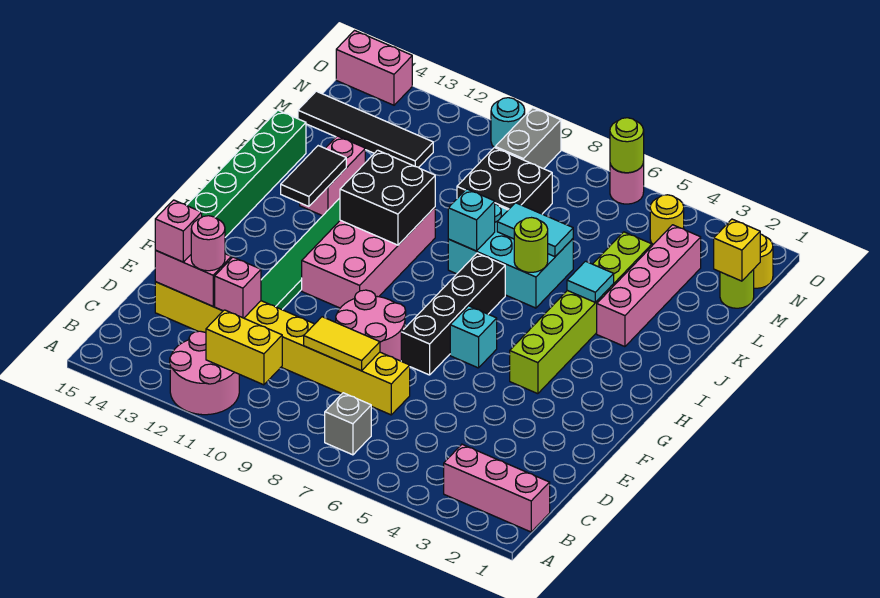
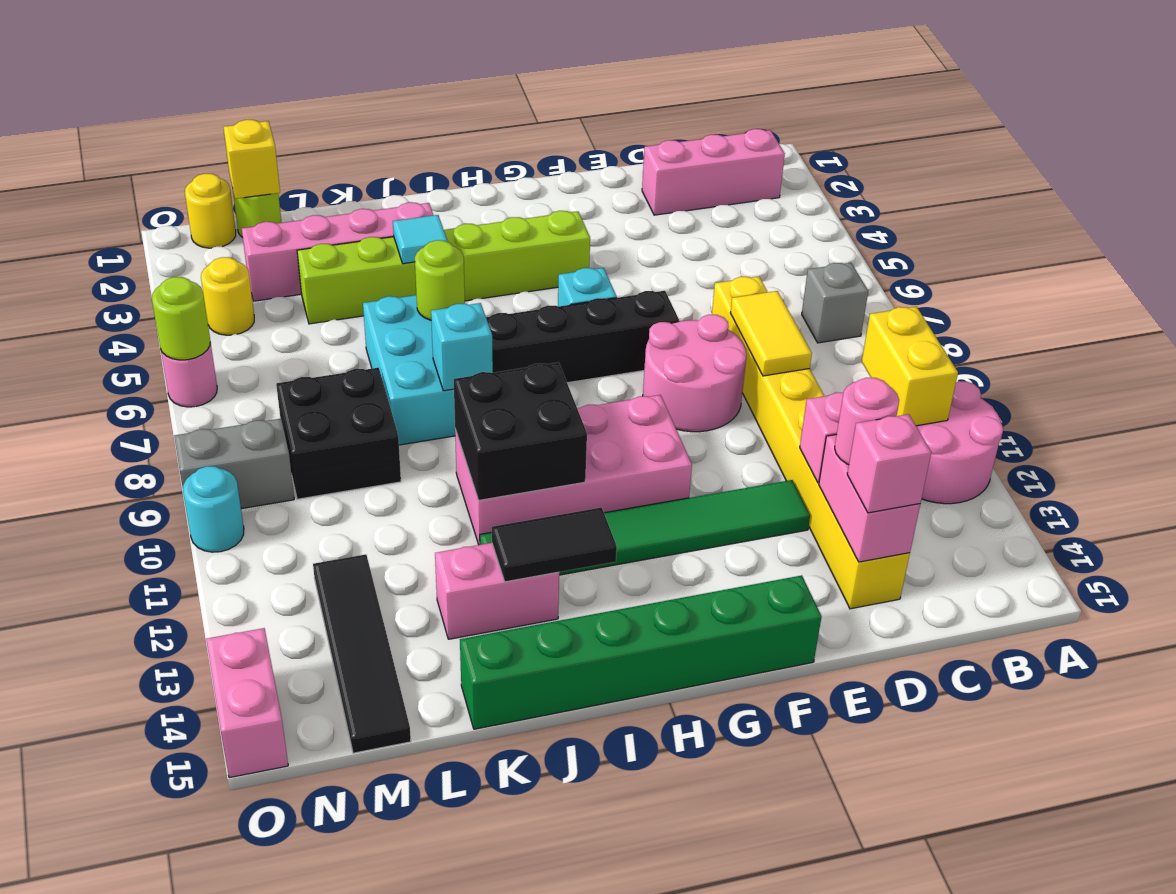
pink brick B1:B3 level 1 -> pink brick B2:D2 level 1
cyan tile K6:K7 level 2 -> none

